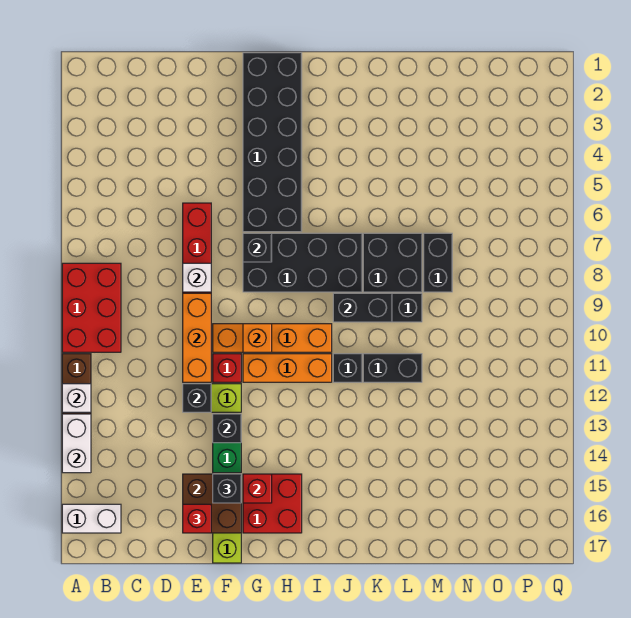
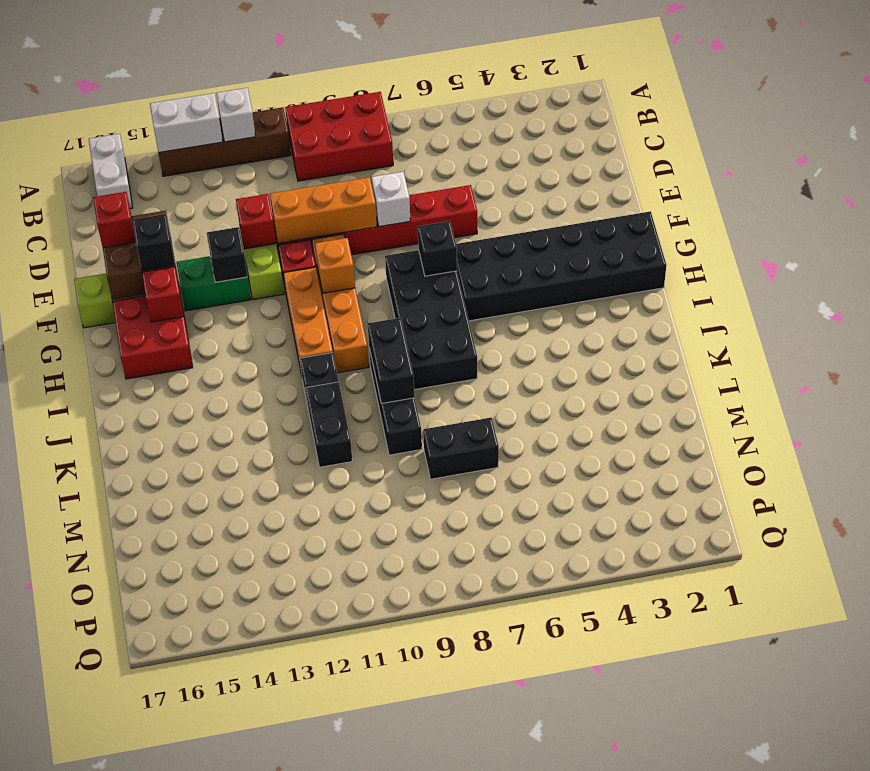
black brick E12 level 2 -> red brick E12 level 2
black brick K7:L8 level 1 -> none

